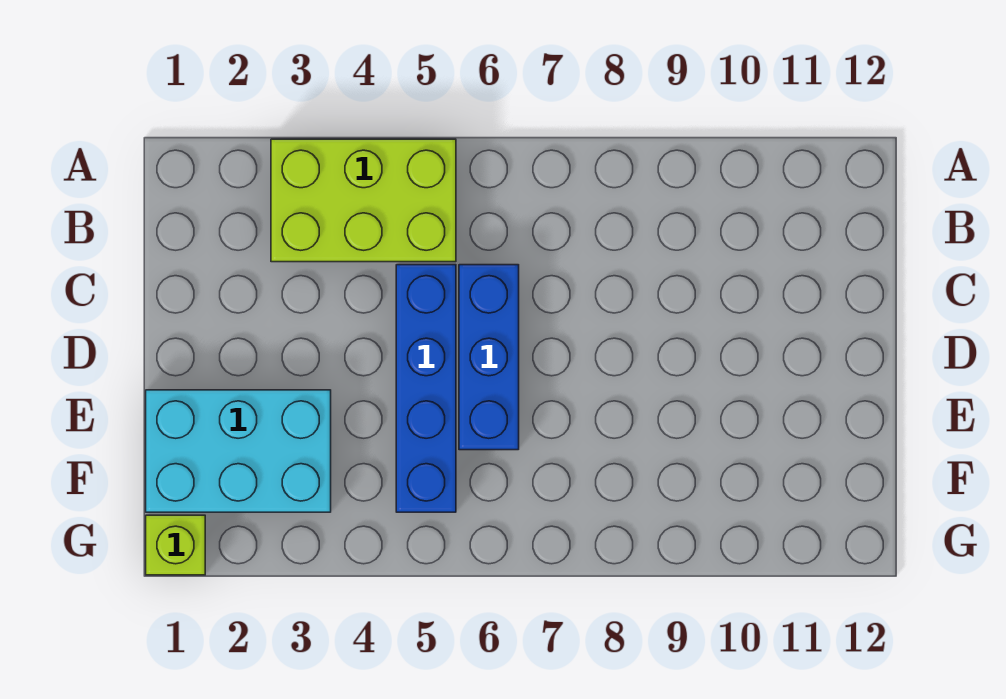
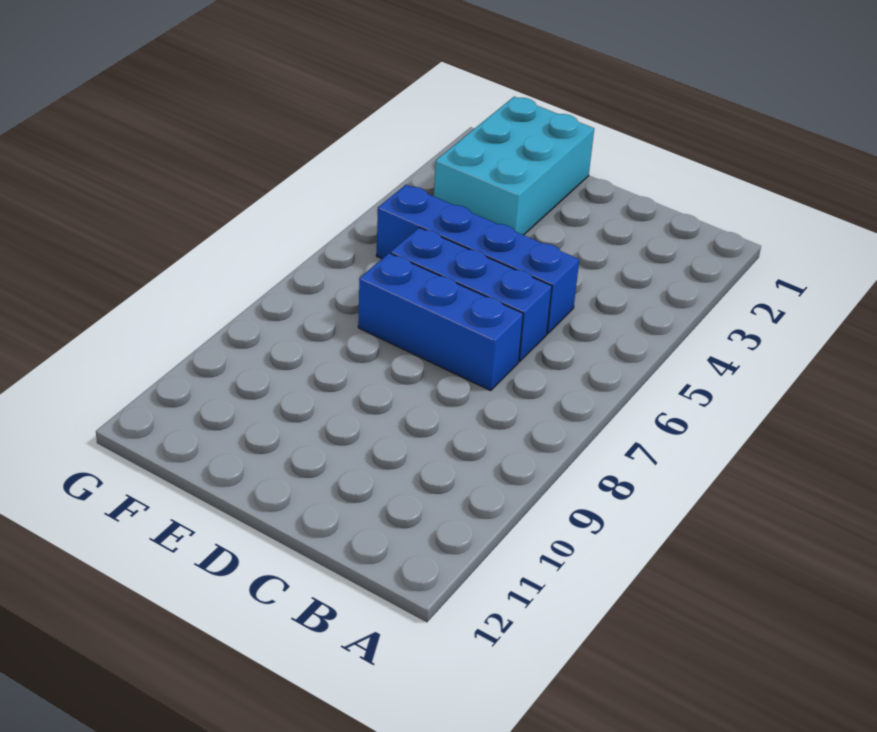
lime brick A3:B5 level 1 -> none
none -> blue brick C7:E7 level 1
lime brick G1 level 1 -> none

